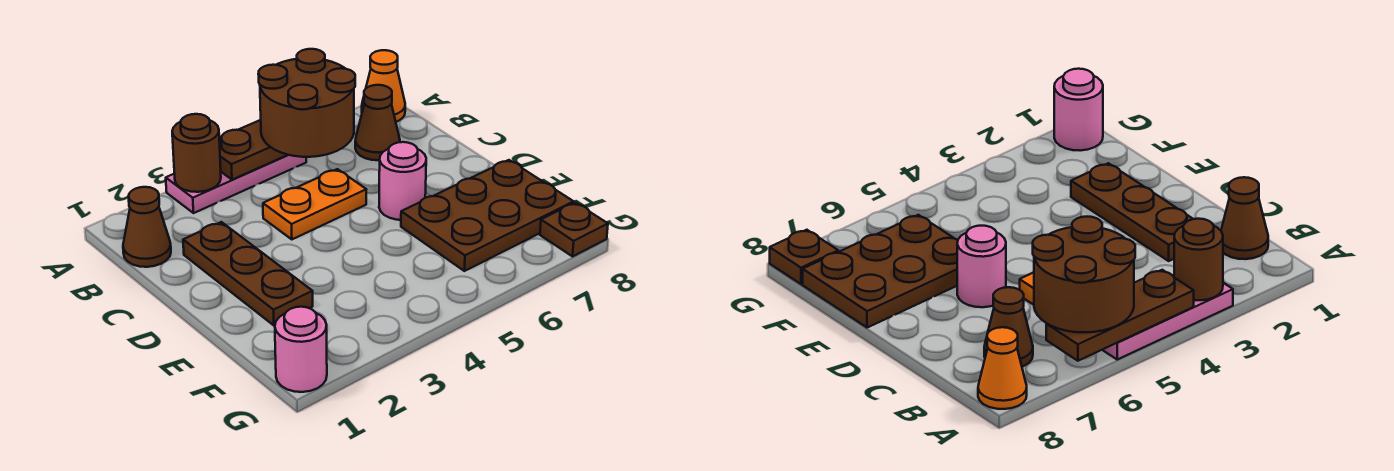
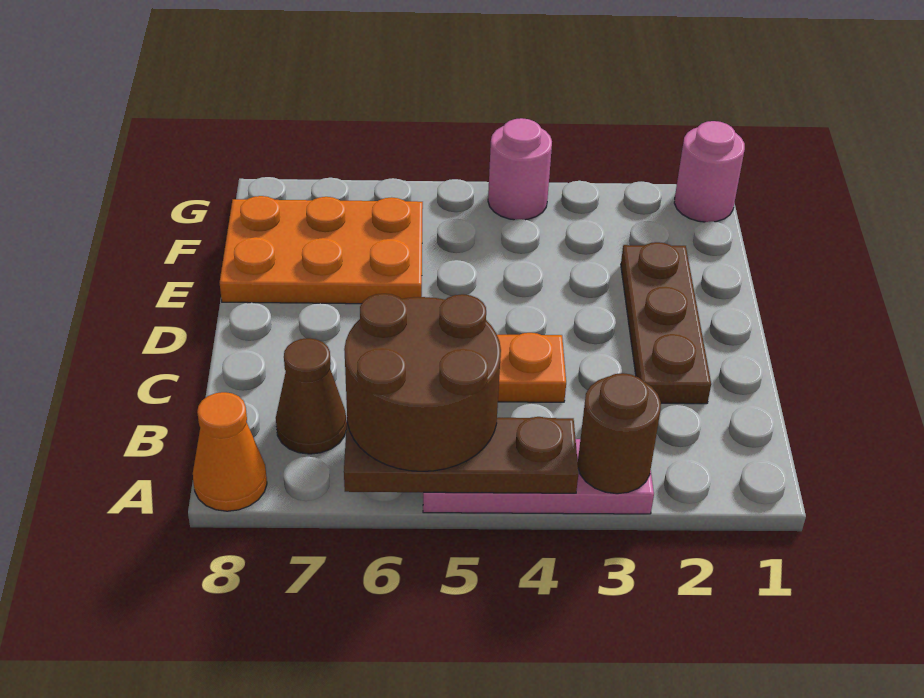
brown cone B1 level 1 -> none
pink round brick D6 level 1 -> pink round brick G4 level 1
brown plate E6:F8 level 1 -> orange plate E6:F8 level 1
brown plate G8 level 1 -> none

